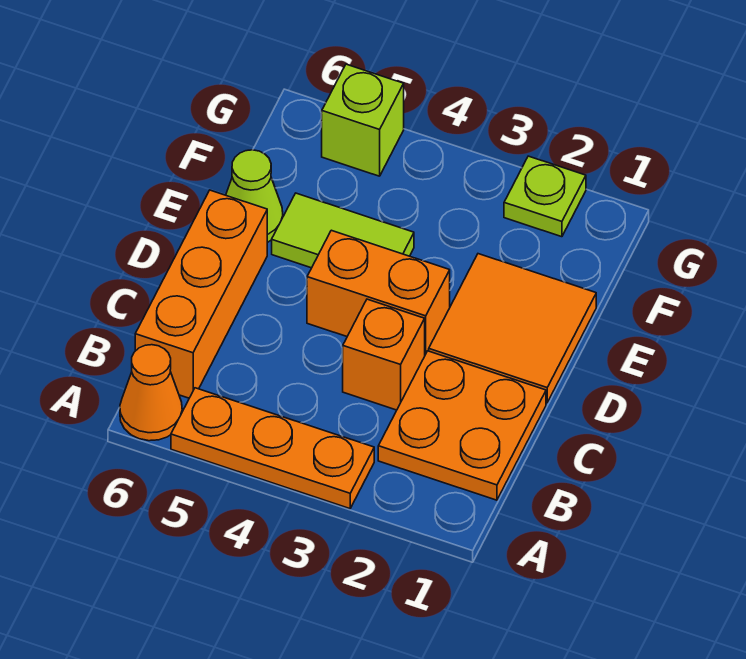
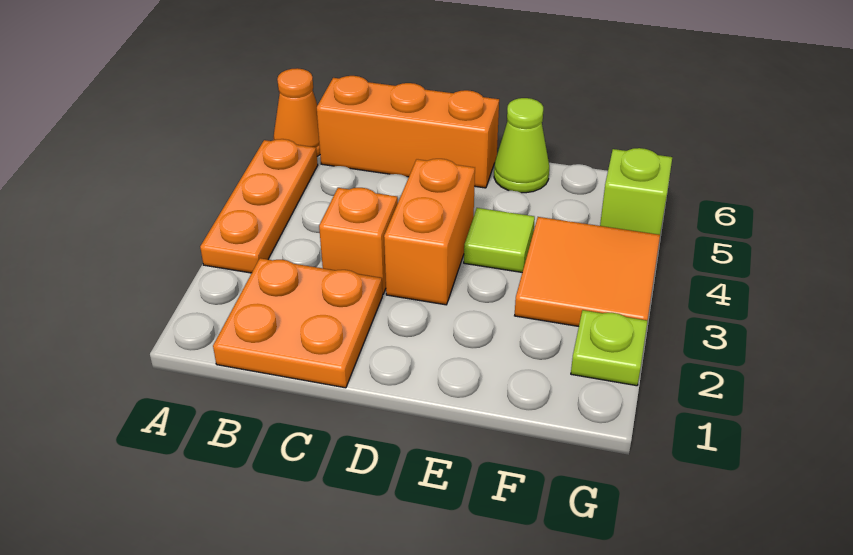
orange tile D1:E2 level 1 -> orange tile F3:G4 level 1
lime tile E4:E5 level 1 -> lime tile E4 level 1

